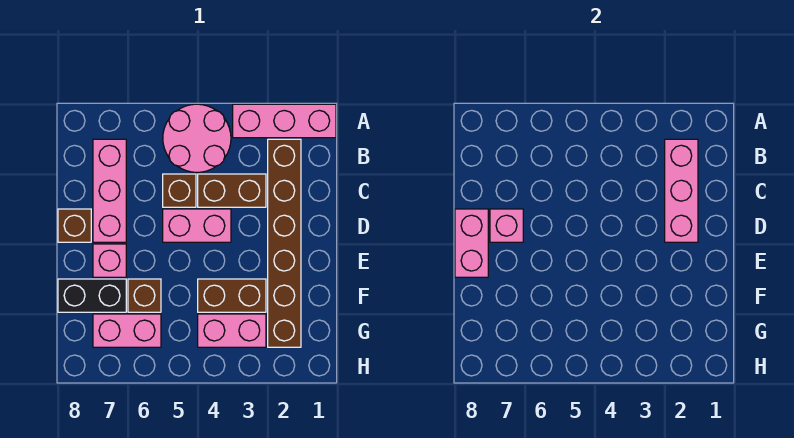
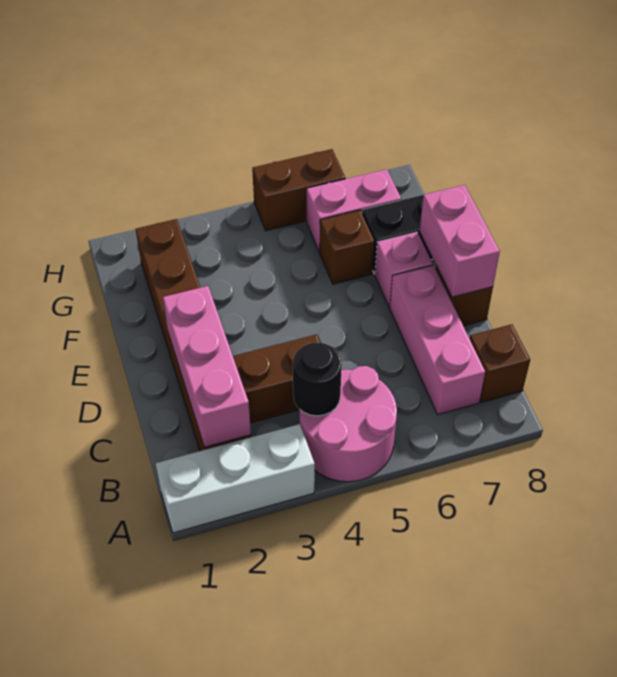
pink brick A1:A3 level 1 -> white brick A1:A3 level 1
none -> black round brick B4 level 2
brown brick C5 level 1 -> brown brick B8 level 1
pink brick D4:D5 level 1 -> none
pink brick D7 level 2 -> none
brown brick F3:F4 level 1 -> brown brick H5:H6 level 1
pink brick G3:G4 level 1 -> none

